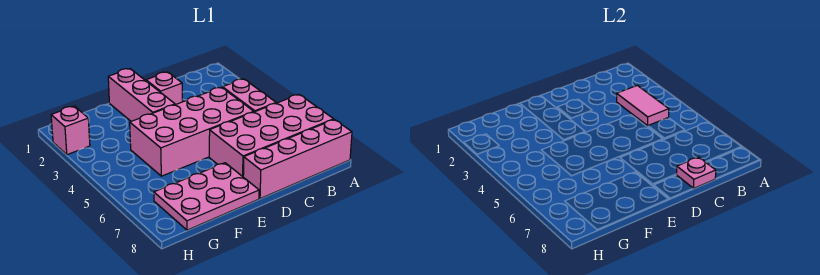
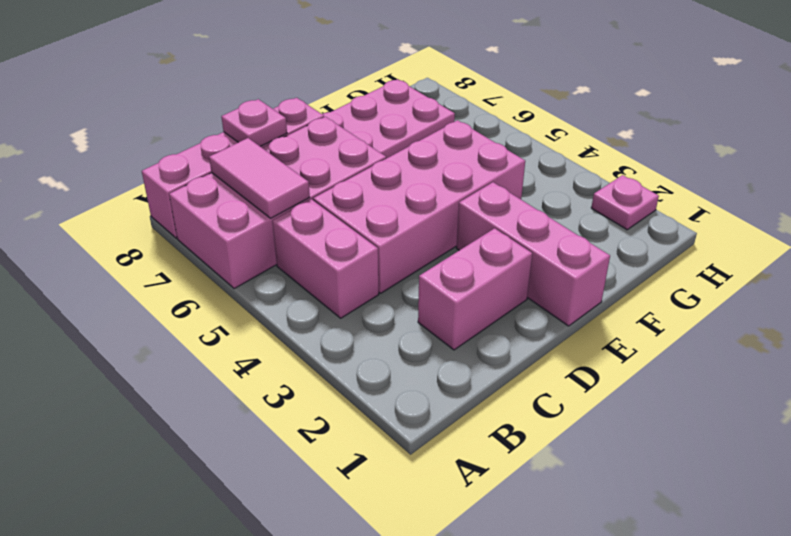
pink tile B3:B4 level 2 -> pink tile B6:B7 level 2
pink brick D2 level 1 -> pink brick C2:D2 level 1
pink brick H2 level 1 -> pink plate H2 level 1

